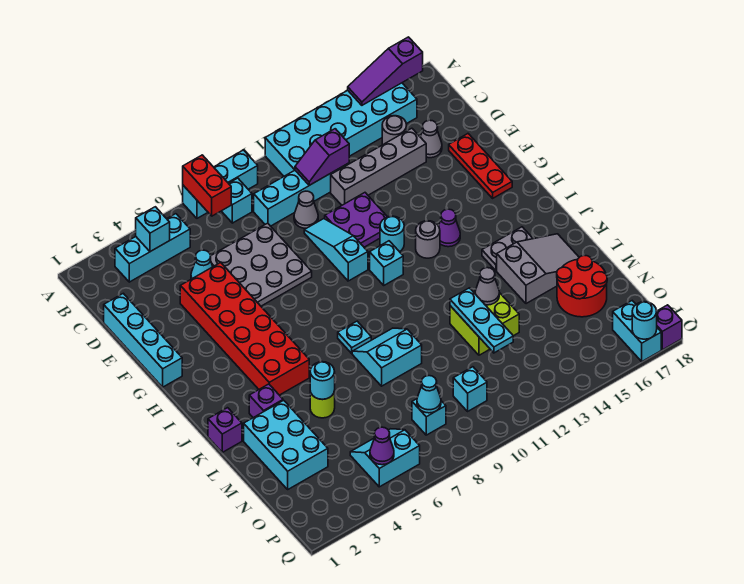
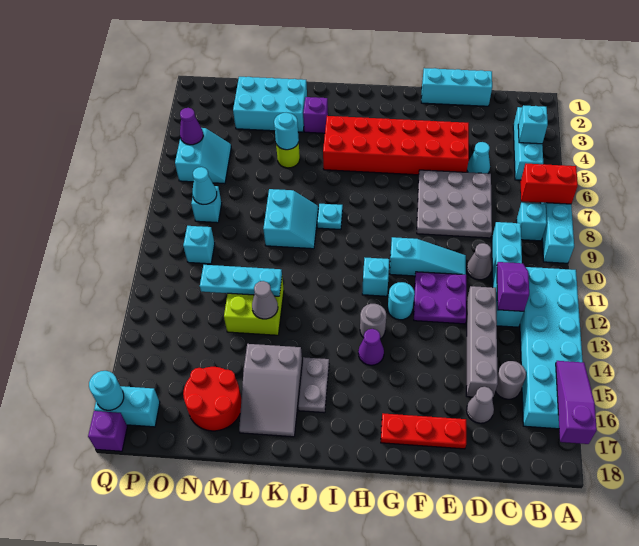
cyan brick D1:G1 level 1 -> cyan brick D1:F1 level 1
purple brick K1 level 1 -> none

